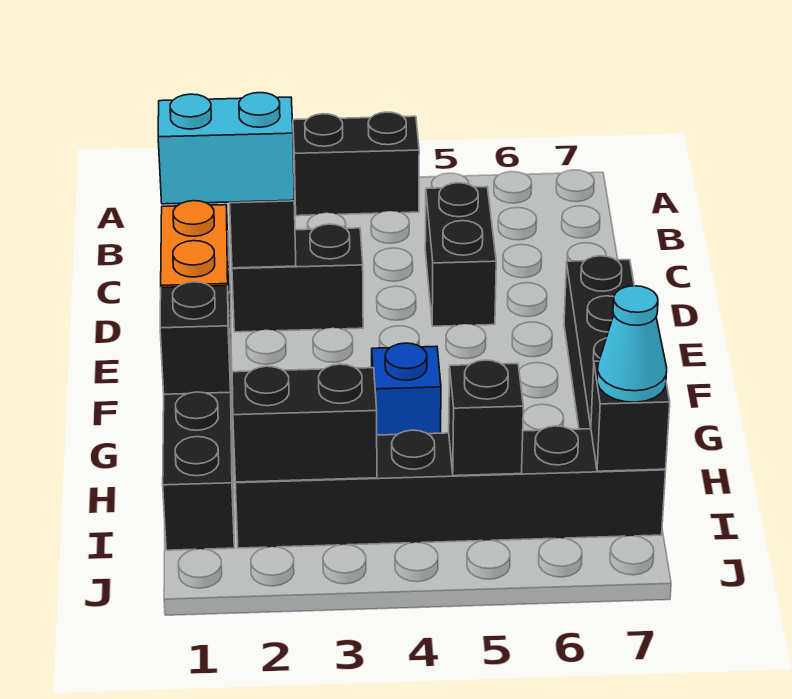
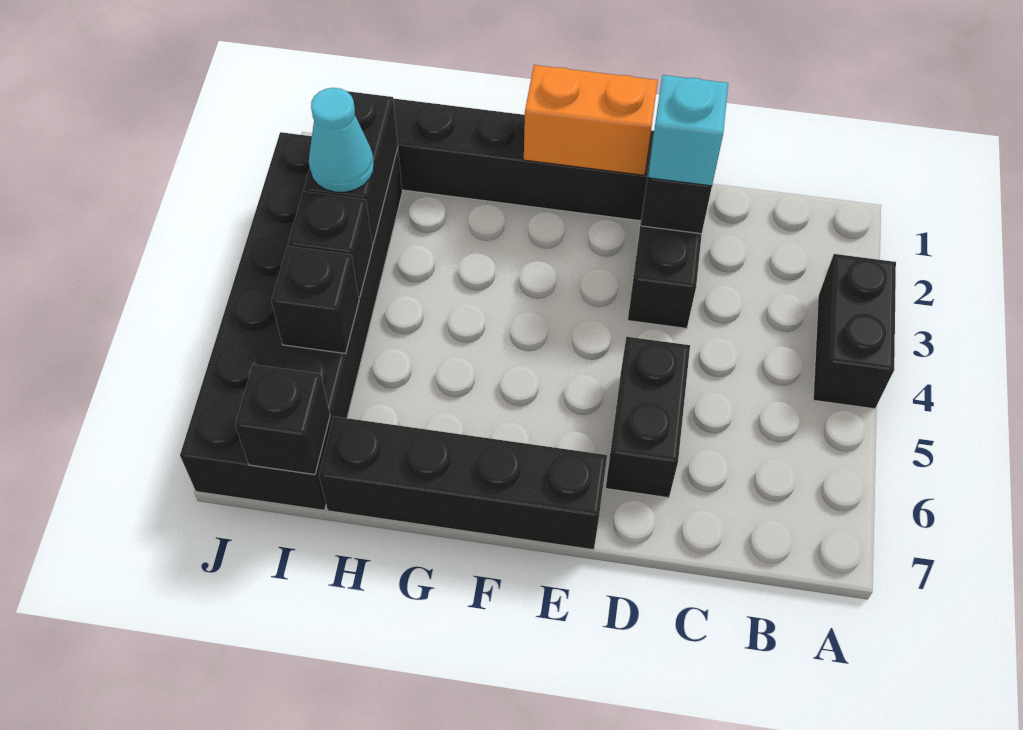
black brick C5:D5 level 1 -> black brick D5:D6 level 1
cyan brick D1:D2 level 3 -> cyan brick D2 level 3
black brick G1 level 2 -> black brick I4 level 2
blue brick G4 level 1 -> none
black brick I2:I7 level 1 -> black brick I2:J7 level 1
cyan cone I7 level 3 -> cyan cone I3 level 3

